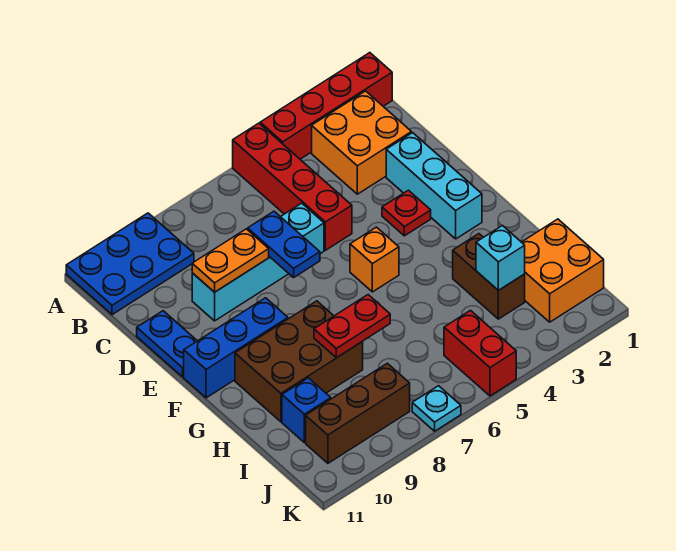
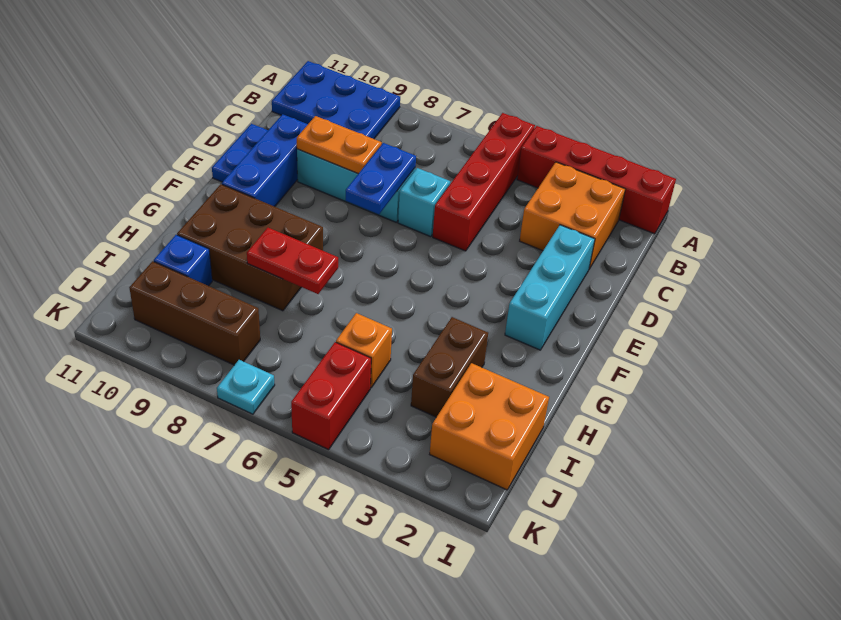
red plate E3 level 1 -> none
orange brick F5 level 1 -> orange brick I5 level 1
blue brick F9:F11 level 1 -> blue brick D10:F10 level 1
cyan brick I3 level 2 -> none

